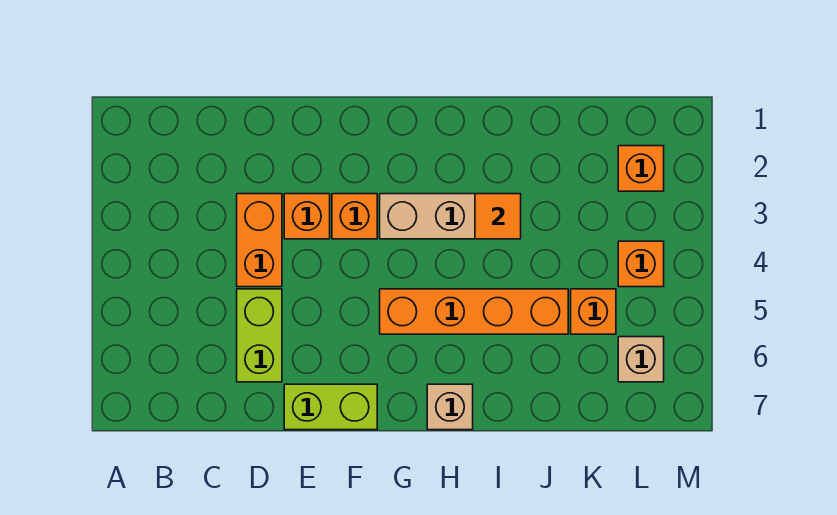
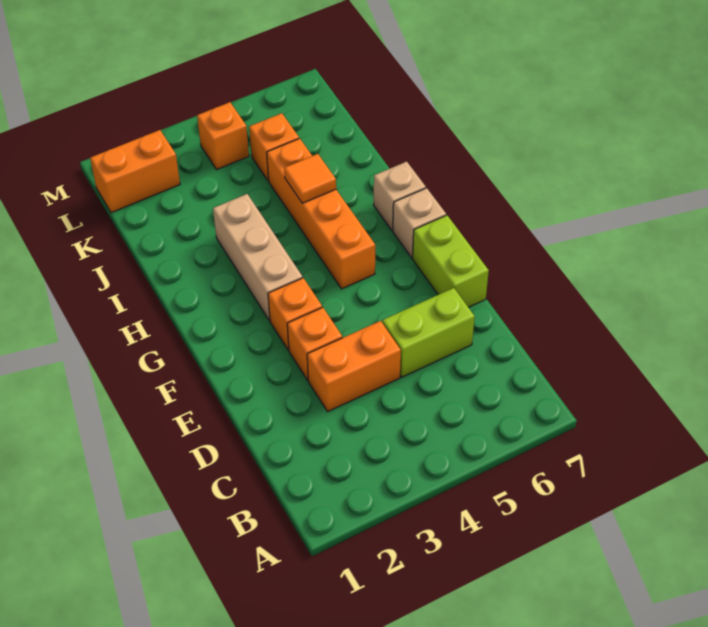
orange tile I3 level 2 -> orange tile I5 level 2
orange brick L2 level 1 -> orange brick L1:L2 level 1
tan brick L6 level 1 -> tan brick G7 level 1

